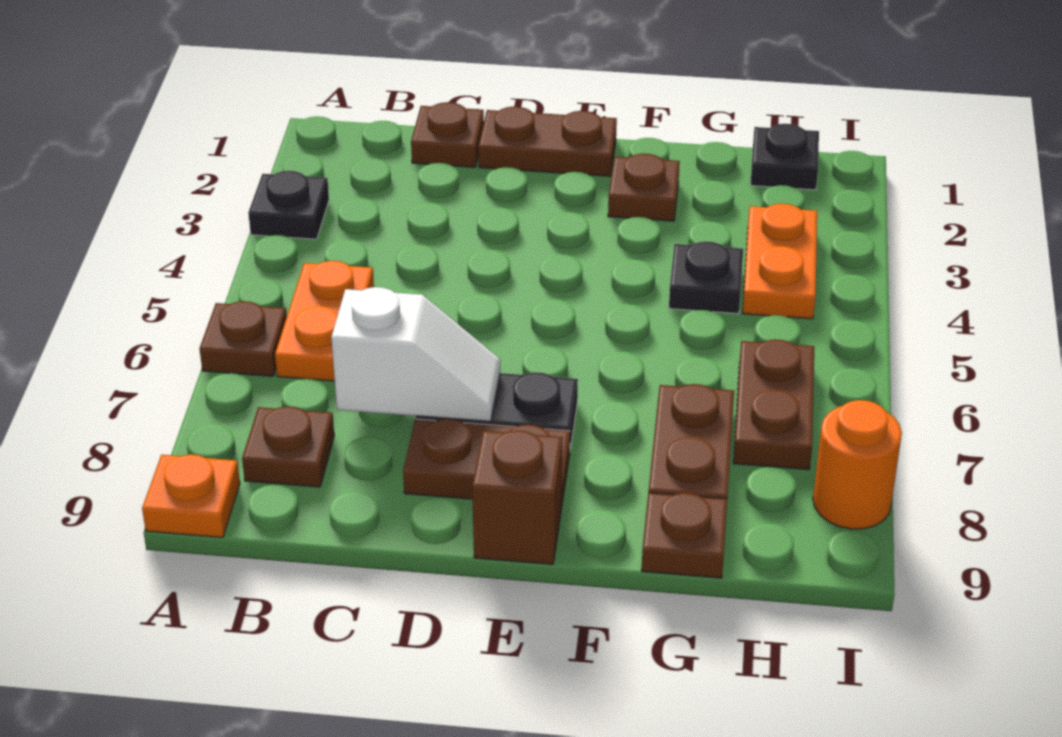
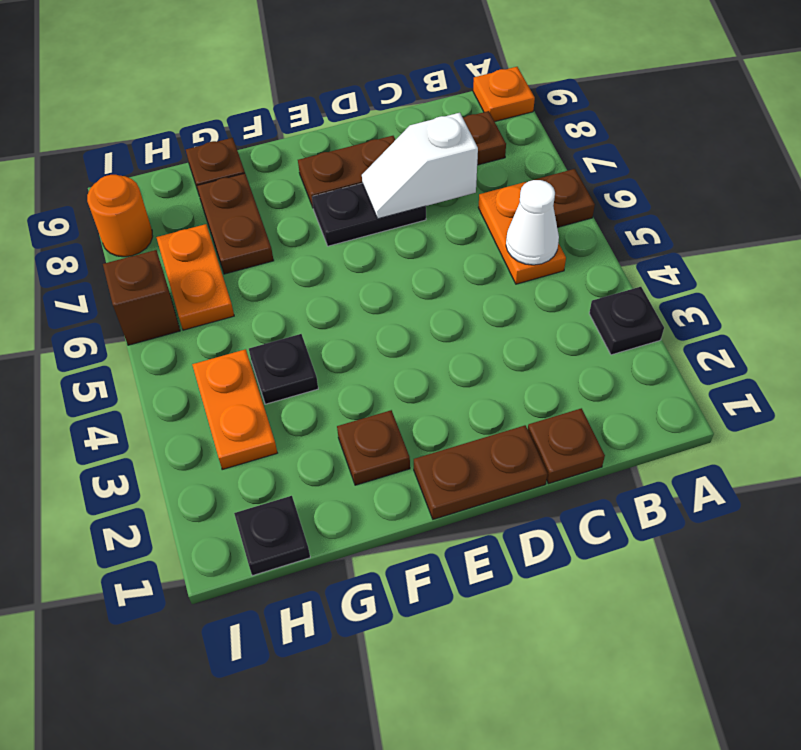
none -> white cone B5 level 2
brown brick E9 level 1 -> brown brick I6 level 1
brown plate H6:H7 level 1 -> orange plate H6:H7 level 1

